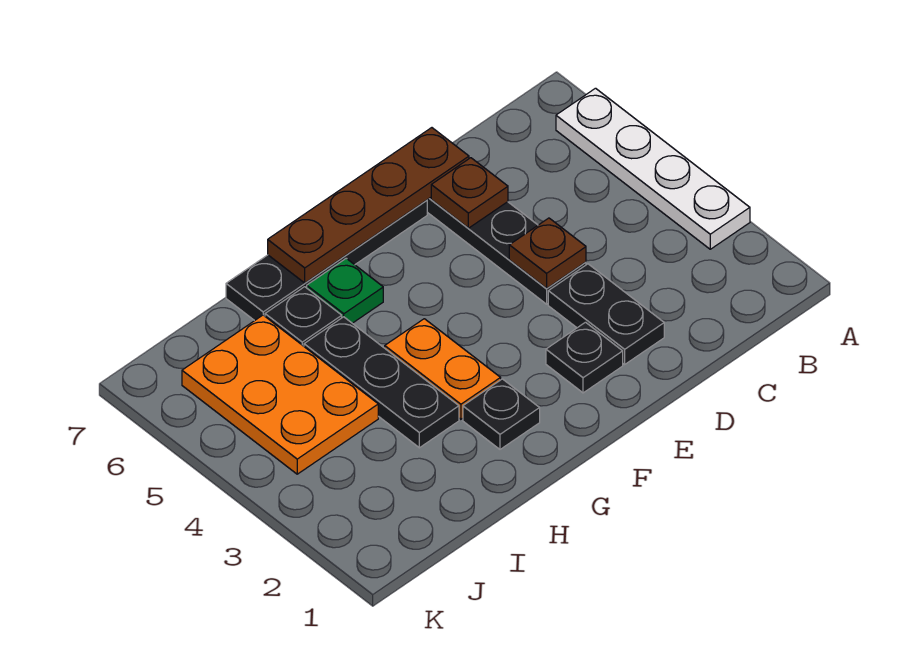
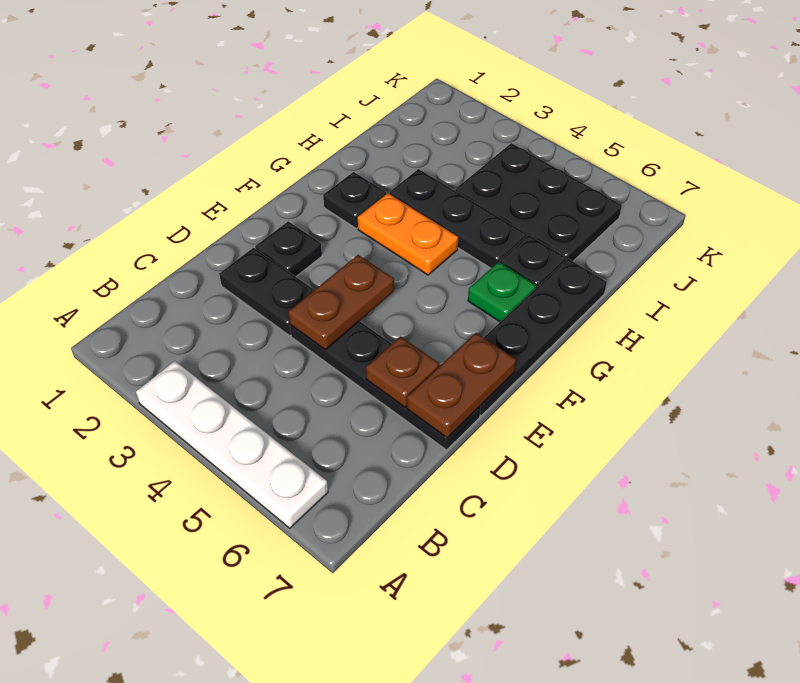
brown plate D4 level 2 -> brown plate D4:E4 level 2
brown plate D7:G7 level 2 -> brown plate D7:E7 level 2
orange plate I4:J6 level 1 -> black plate I4:J6 level 1

